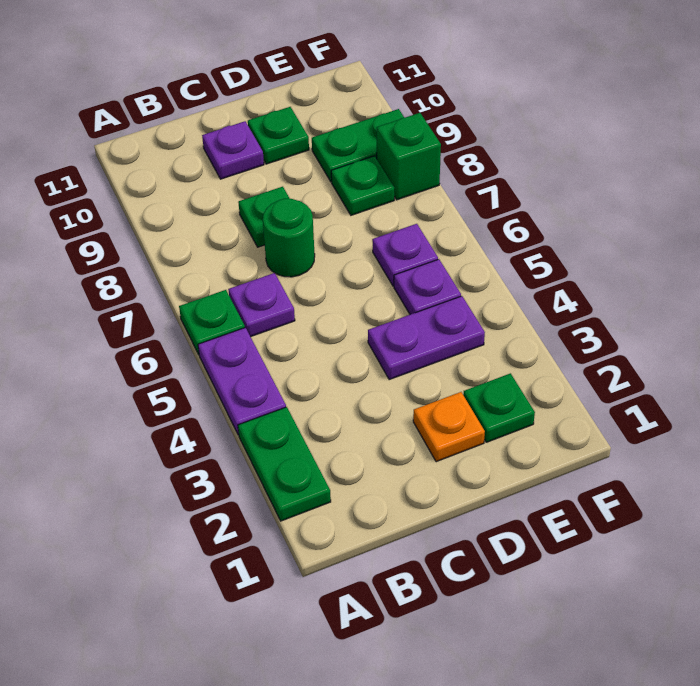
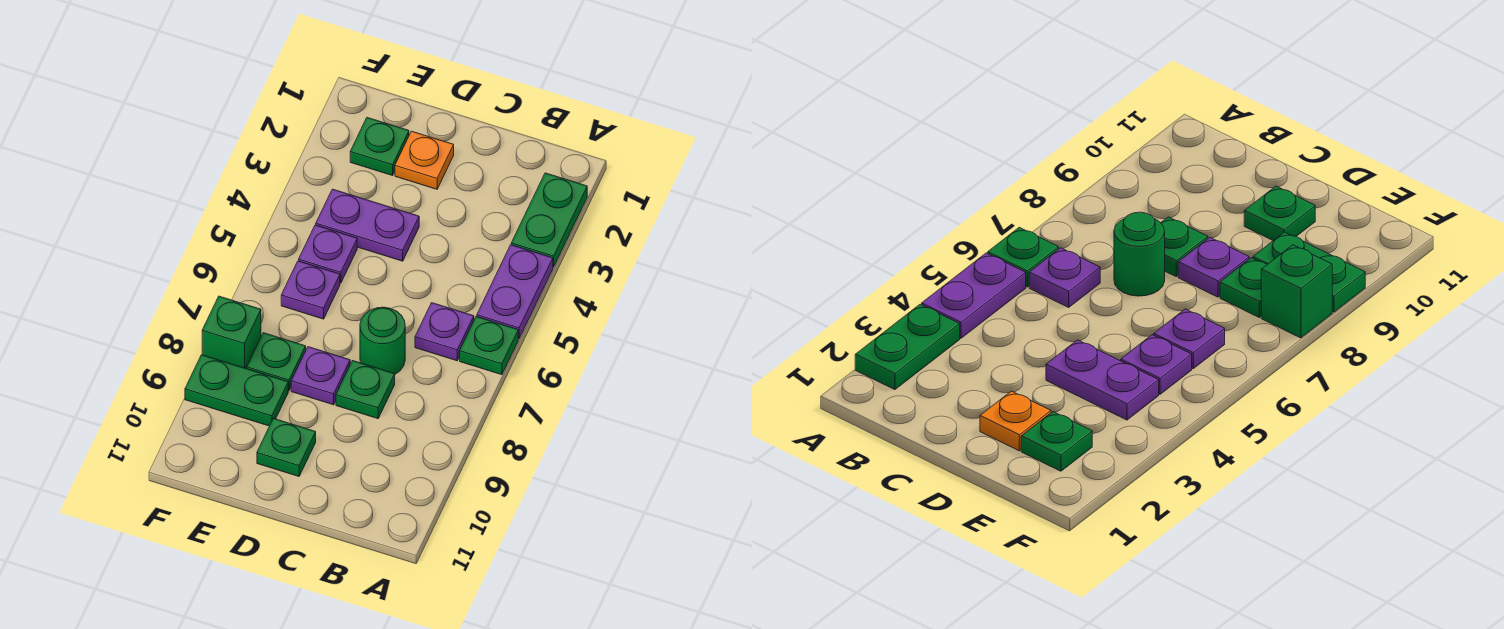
purple plate C10 level 1 -> purple plate D8 level 1

